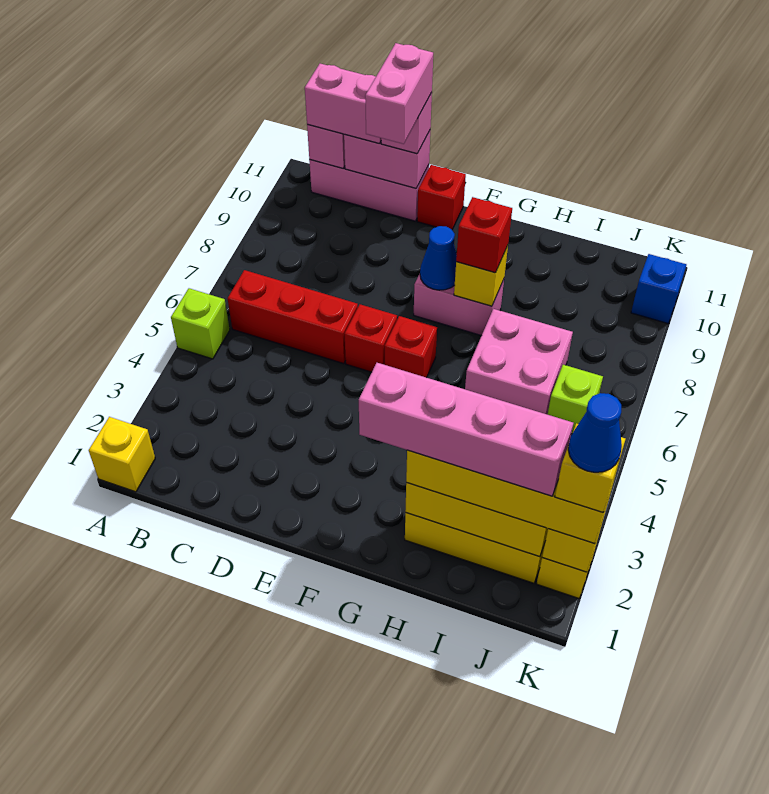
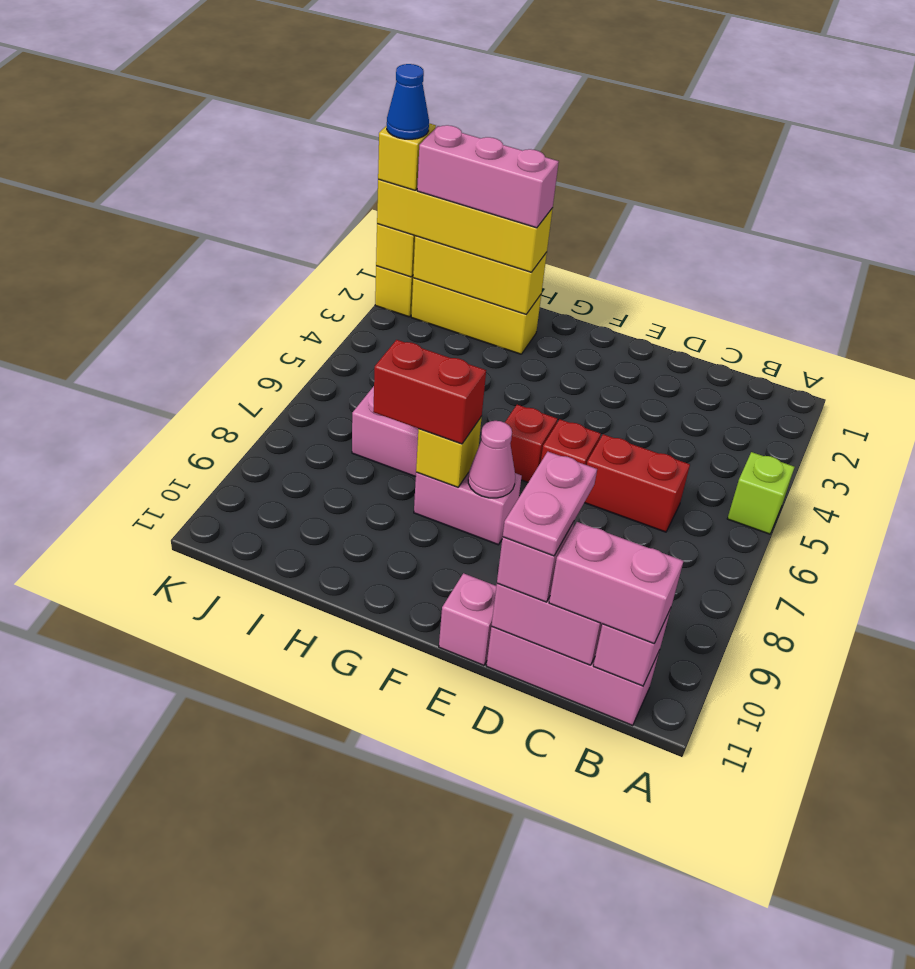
yellow brick A1 level 1 -> none
red brick B6:D6 level 1 -> red brick C6:D6 level 1
pink brick D10:D11 level 4 -> pink plate D10:D11 level 4
red brick E11 level 1 -> pink brick E11 level 1
blue cone F8 level 2 -> pink cone F8 level 2
pink brick G2:J2 level 4 -> pink brick H2:J2 level 4
red brick G8 level 3 -> red brick G8:H8 level 3
lime brick J6 level 1 -> none
blue brick K10 level 1 -> none

